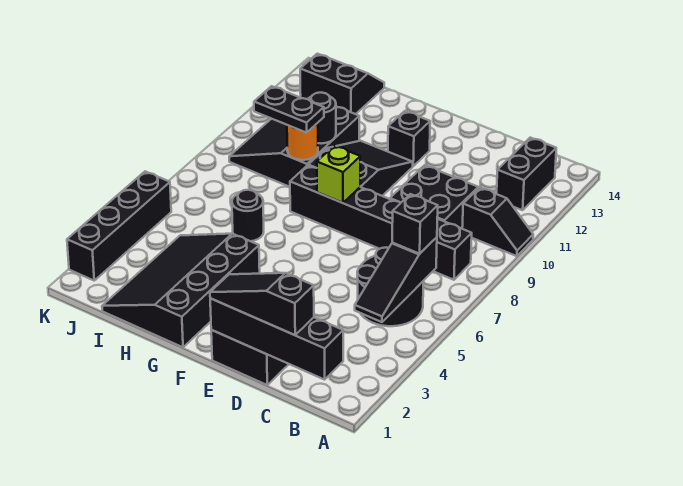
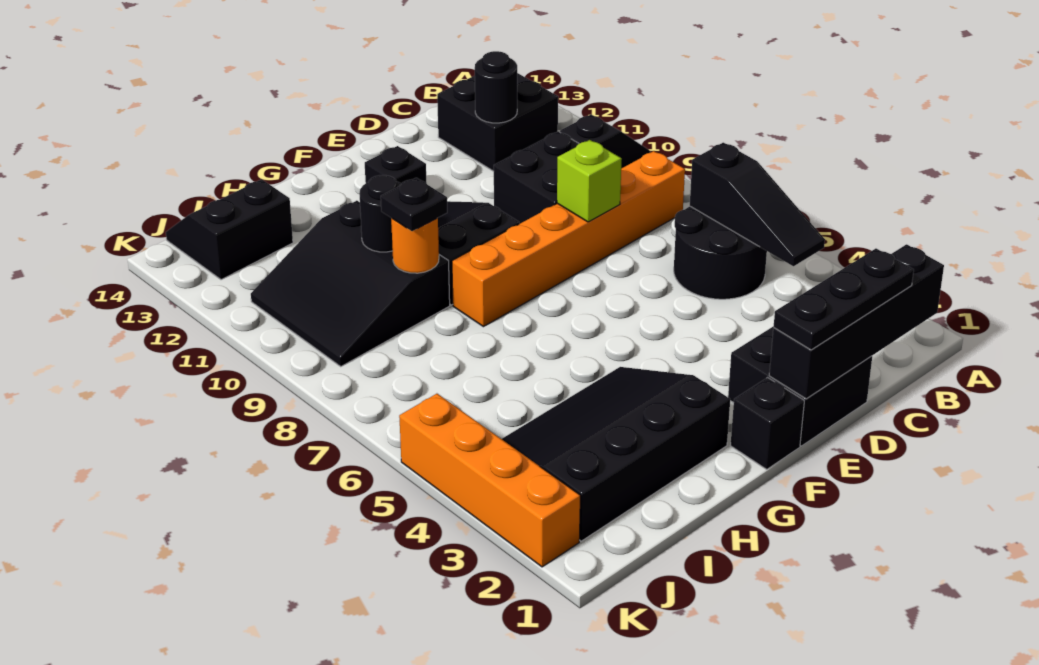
black brick B6 level 3 -> black brick F1 level 1
black brick B8:G8 level 1 -> orange brick B8:G8 level 1
black brick B12:B13 level 1 -> black brick B12:C13 level 1
black slope C1:E1 level 3 top C -> black plate C1:E1 level 3
lime brick F8 level 2 -> lime brick D8 level 2
black slope G1:I4 level 1 top G -> black slope G2:J4 level 1 top 2
black round brick H6 level 1 -> black round brick C12 level 2
black plate H9:I9 level 3 -> black plate H9 level 3
black brick K2:K5 level 1 -> orange brick K2:K5 level 1

